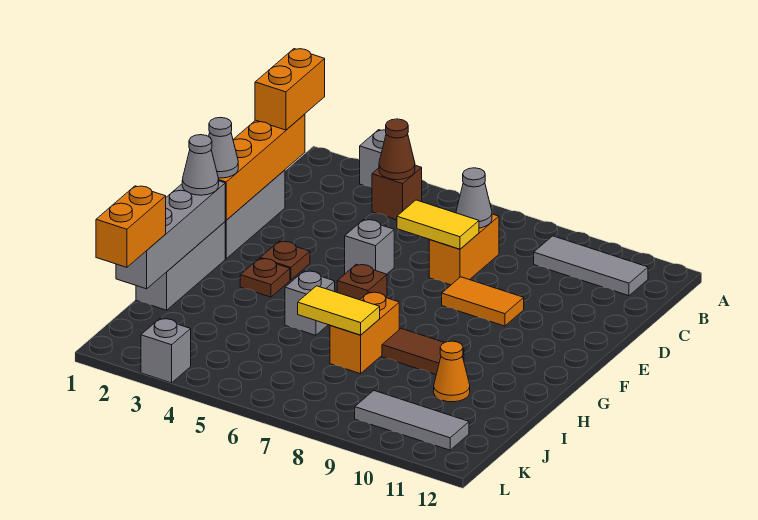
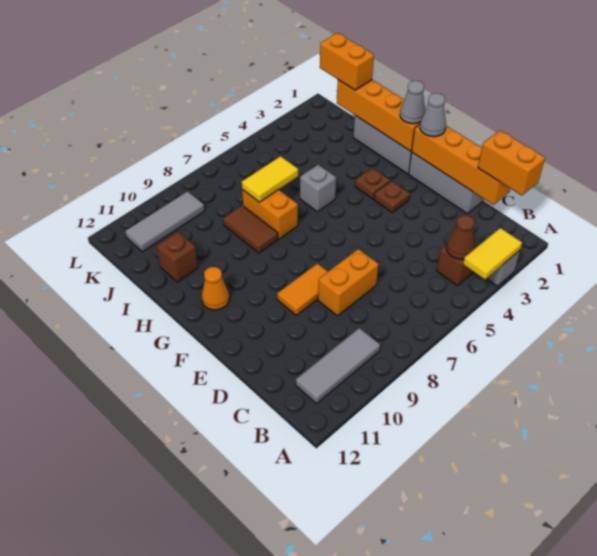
orange brick C7:D7 level 1 -> orange brick D7:D8 level 1
grey cone C7 level 2 -> none
yellow tile D6:D7 level 2 -> yellow tile A3:A4 level 2
grey brick E5 level 1 -> none
grey brick G1:J1 level 2 -> orange brick G1:J1 level 2
brown brick G6 level 1 -> brown brick I11 level 1
brown tile H8:H9 level 1 -> brown tile H8:I8 level 1
orange cone I10 level 1 -> orange cone G11 level 1
grey brick L3 level 1 -> none

